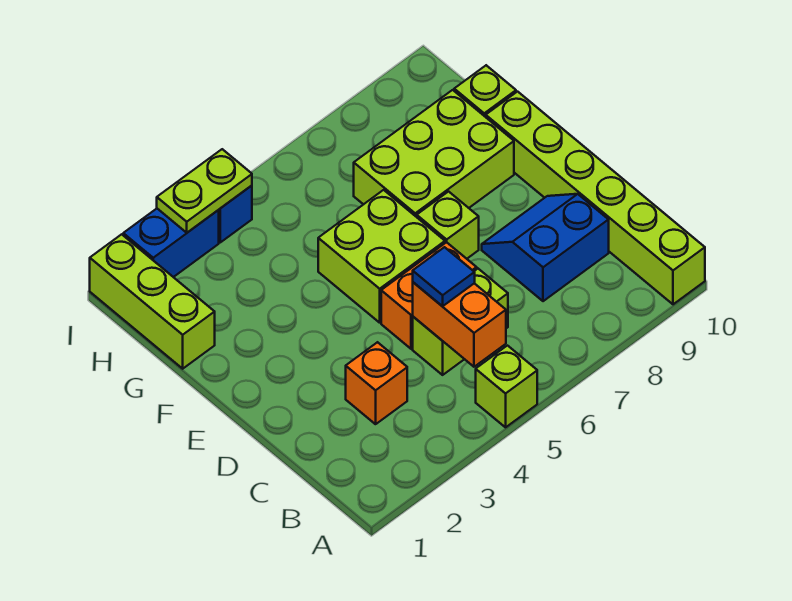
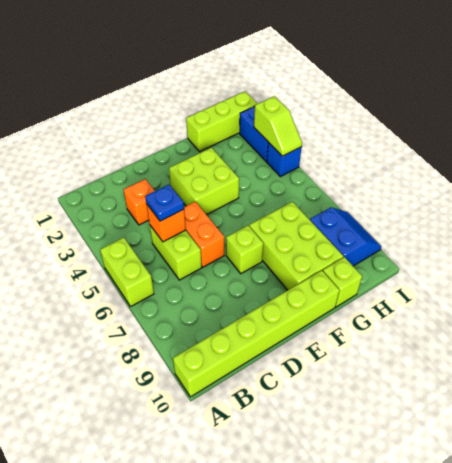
lime brick A5 level 1 -> lime brick A5:A6 level 1
orange brick B5:C5 level 2 -> orange brick C5 level 2
blue tile C5 level 3 -> blue plate C5 level 3
blue slope C8:D9 level 1 top C -> blue slope H8:I9 level 1 top H
lime brick E5:F6 level 1 -> lime brick E3:F4 level 1
lime plate I3:I4 level 2 -> lime slope I3:I4 level 2 top 3

